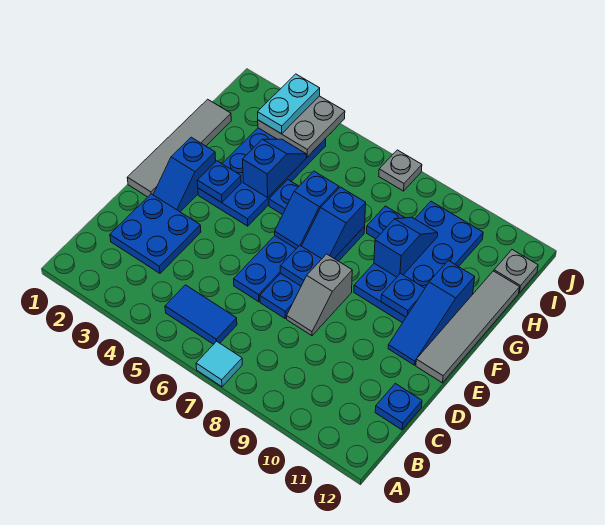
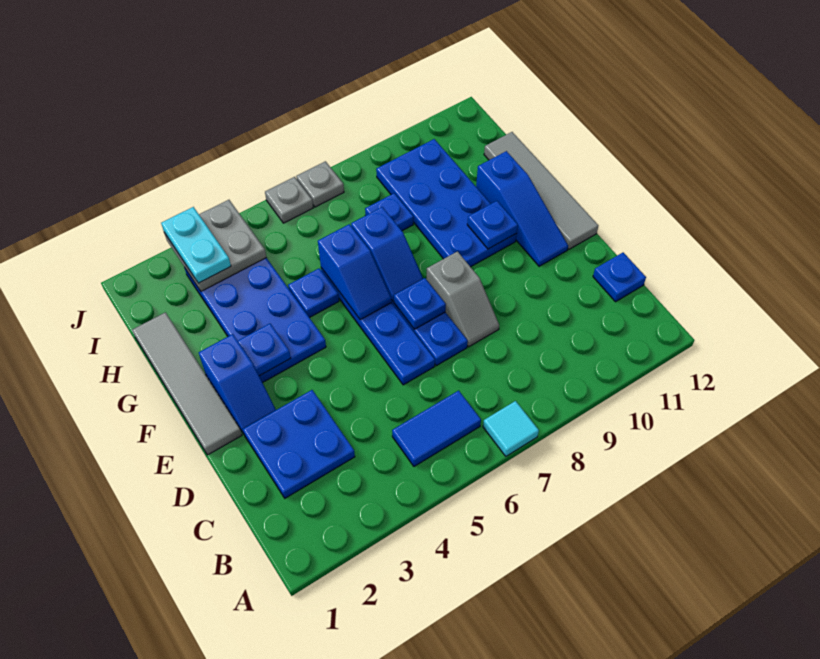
blue slope G4:H4 level 2 top G -> none
blue slope G9:H9 level 2 top G -> none
grey plate I12 level 1 -> grey plate J6 level 1

